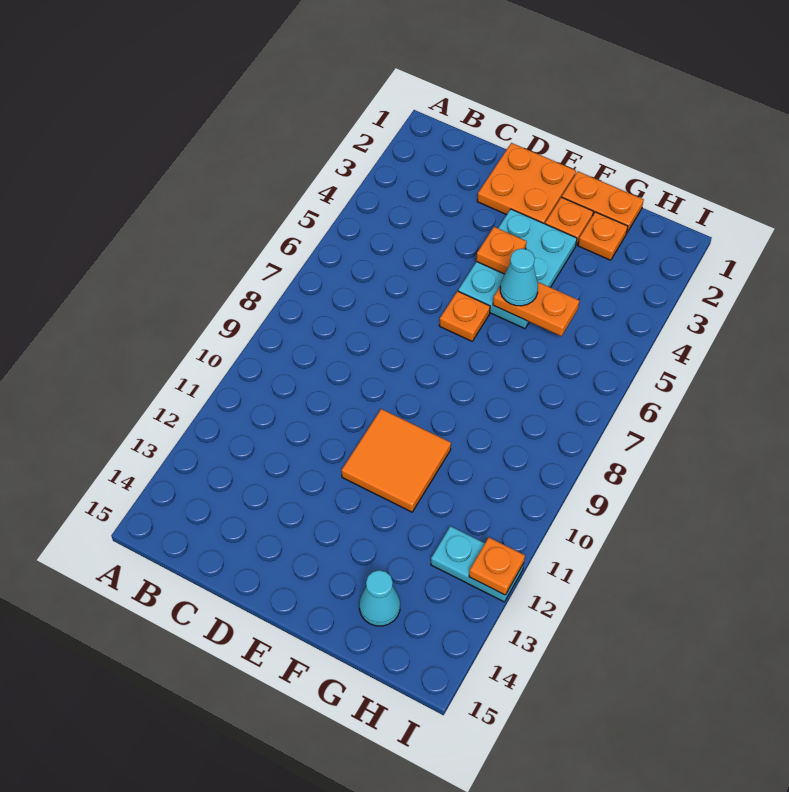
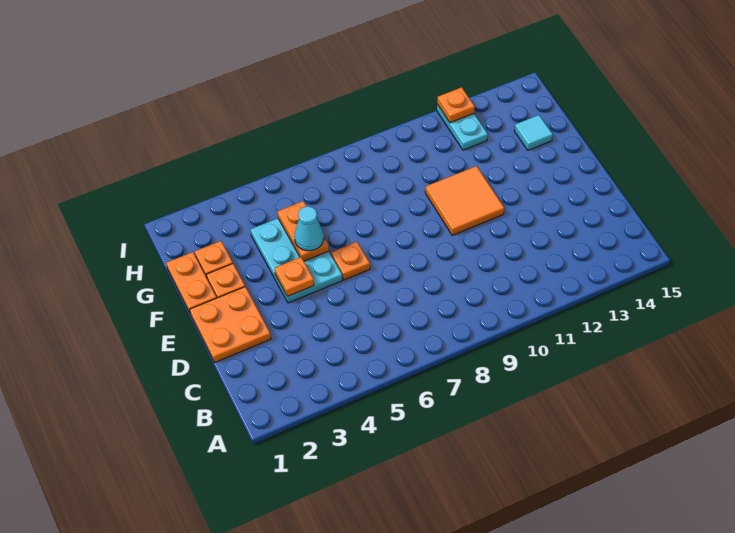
cyan plate E3:F5 level 1 -> cyan plate E4:G5 level 1
cyan cone G14 level 1 -> cyan tile G14 level 1

